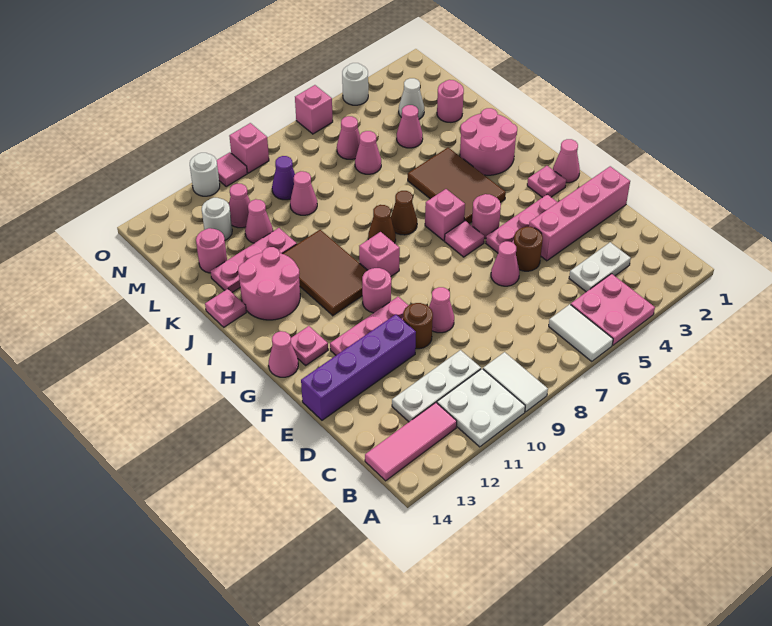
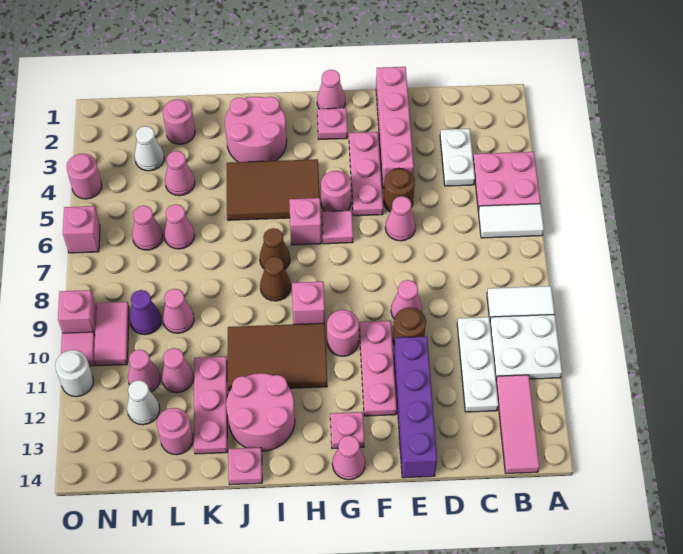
white round brick M12 level 1 -> white cone M12 level 1
none -> pink tile N9:N10 level 1
white round brick O4 level 1 -> pink round brick O4 level 1

